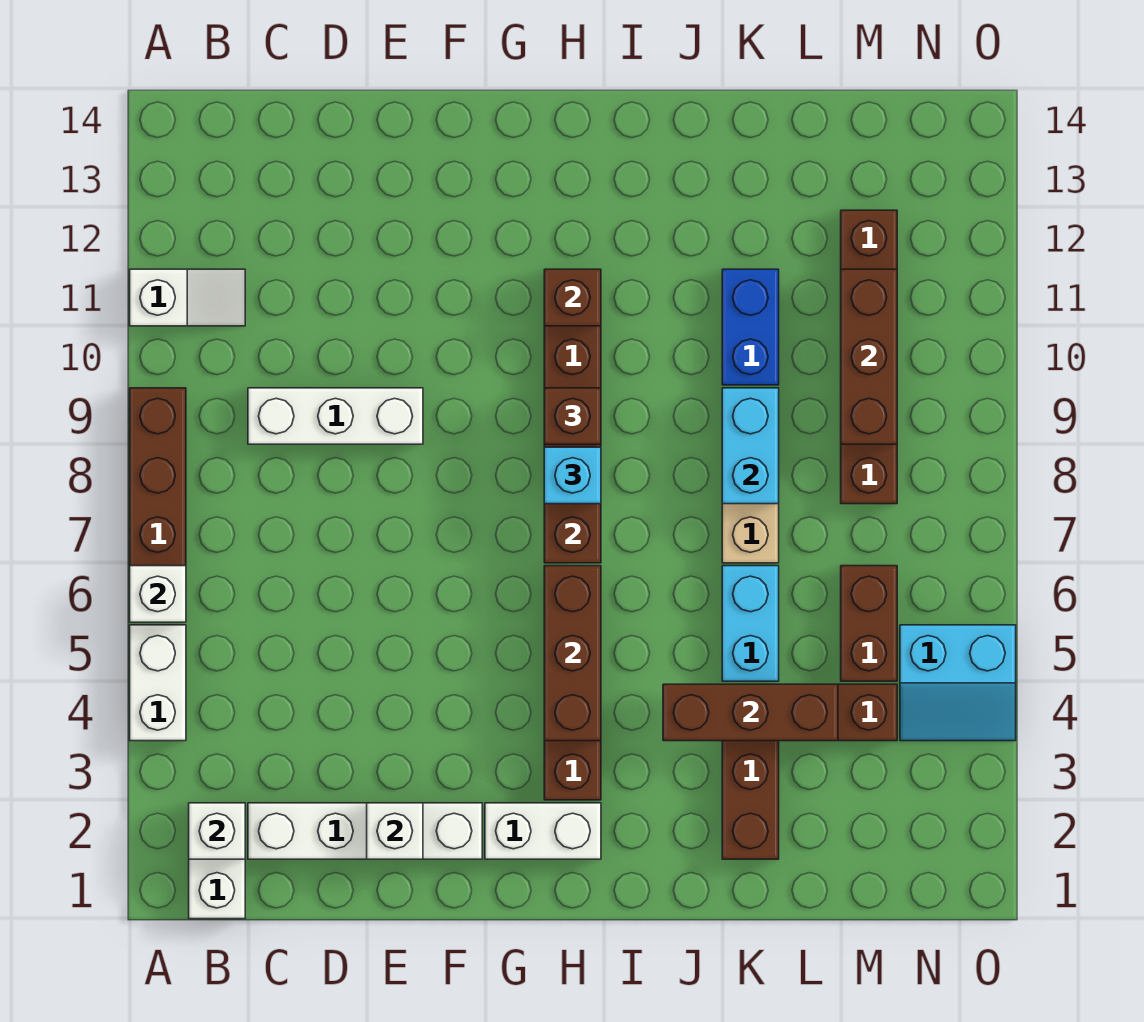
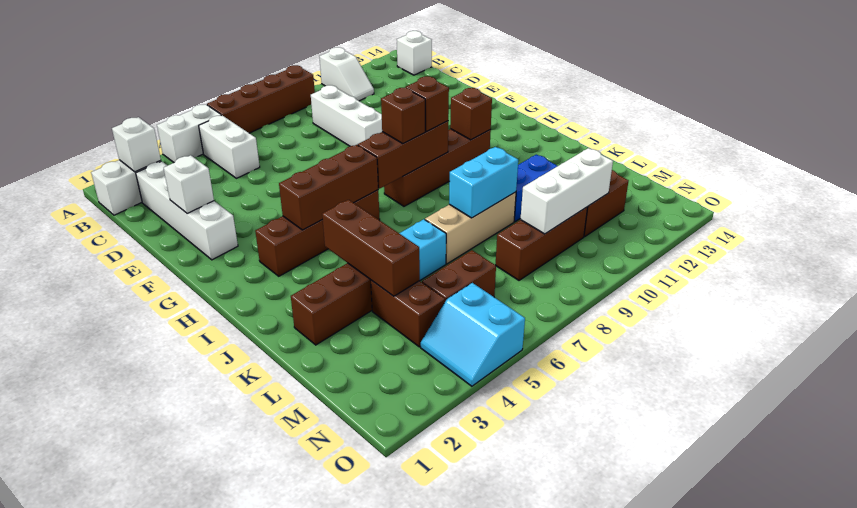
white brick A6 level 2 -> white brick B14 level 1
white brick G2:H2 level 1 -> white brick B5:C5 level 1
cyan brick H8 level 3 -> brown brick H8 level 3
brown brick M9:M11 level 2 -> white brick M9:M11 level 2

